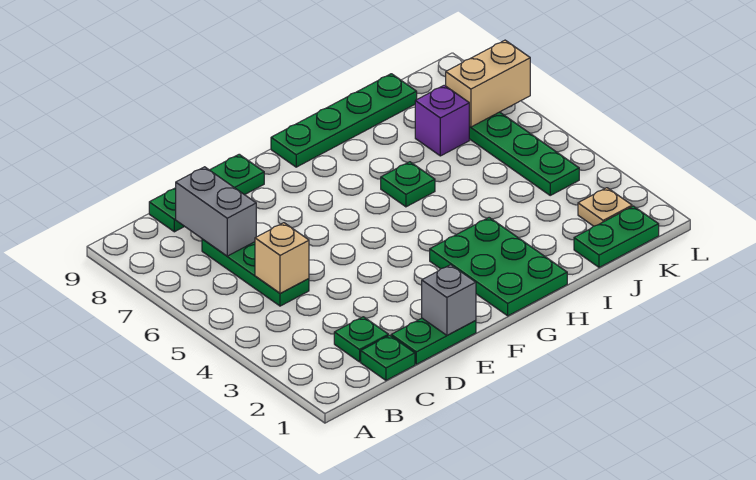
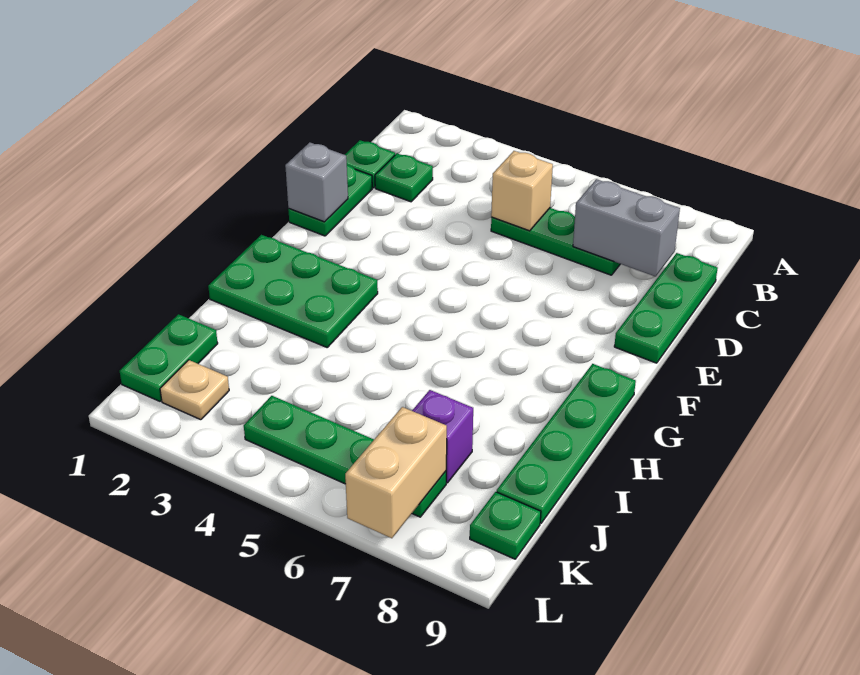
green plate H6 level 1 -> green plate K9 level 1

